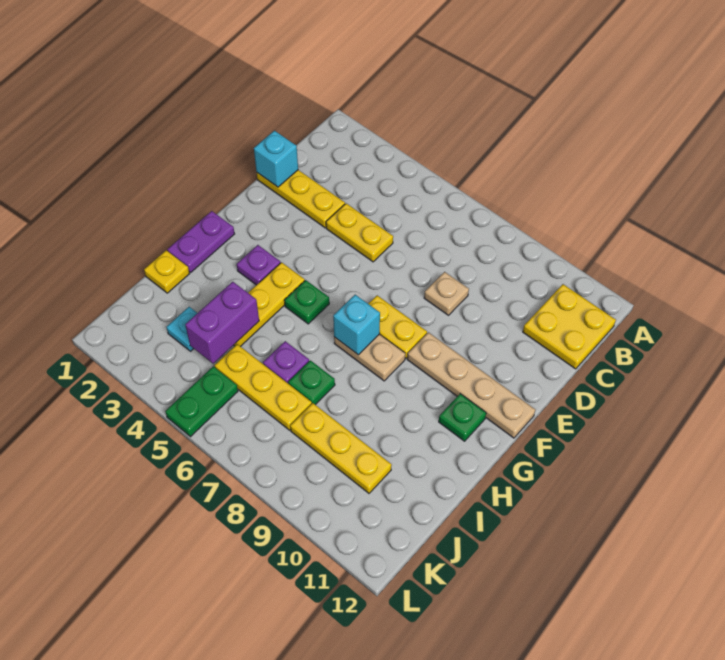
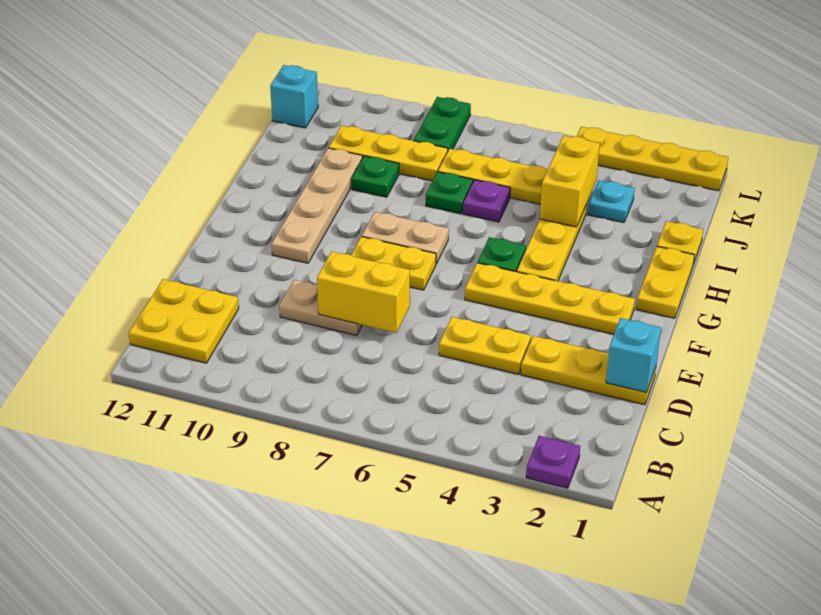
none -> yellow brick D7:D8 level 2
tan plate D8 level 1 -> tan plate D8:D9 level 1
none -> yellow plate F2:F5 level 1
tan plate F9:F12 level 1 -> tan plate F10:I10 level 1
purple plate G1:H1 level 1 -> yellow plate G1:H1 level 1
purple plate G3 level 1 -> purple plate A2 level 1
cyan brick G7 level 2 -> cyan brick K12 level 1
green plate G11 level 1 -> green plate I9 level 1
purple brick I4:J4 level 2 -> yellow brick I4:J4 level 2
green plate K5:L5 level 1 -> green plate K8:L8 level 1
none -> yellow plate L1:L4 level 1

